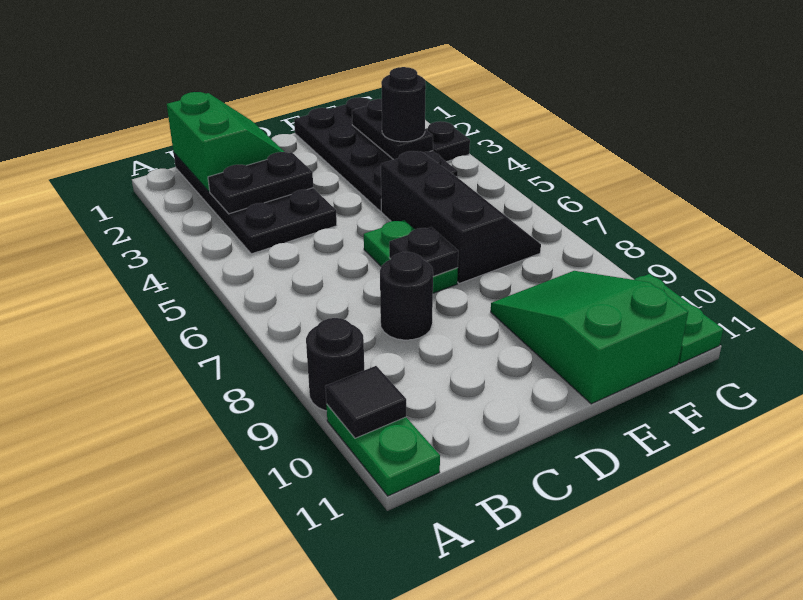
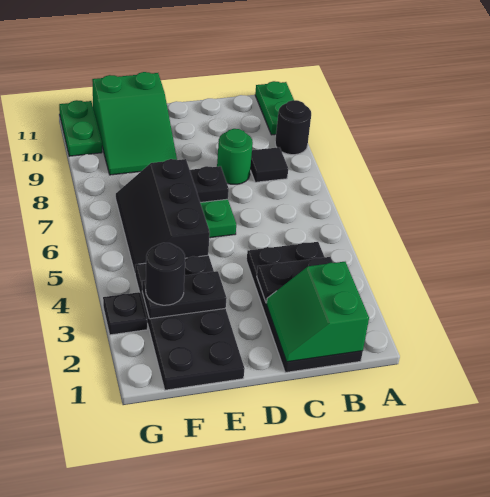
black tile A10 level 2 -> black tile B8 level 1
black round brick C8 level 1 -> green round brick C8 level 1
black plate F2:F3 level 2 -> black plate E3:F3 level 2

